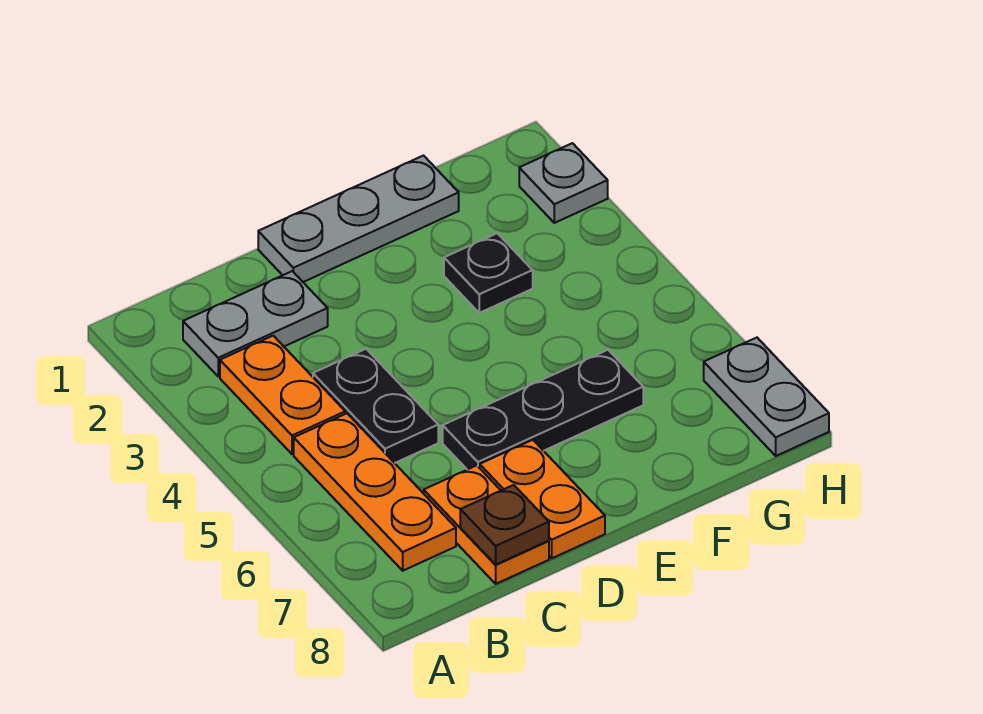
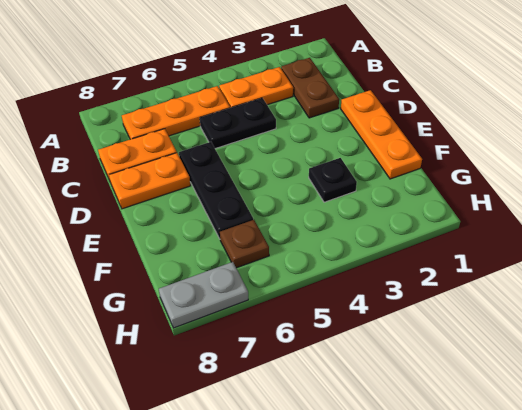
grey plate B2:C2 level 1 -> brown plate B2:C2 level 1
brown plate C8 level 2 -> brown plate G6 level 1
grey plate D1:F1 level 1 -> orange plate D1:F1 level 1
grey plate H2 level 1 -> none

